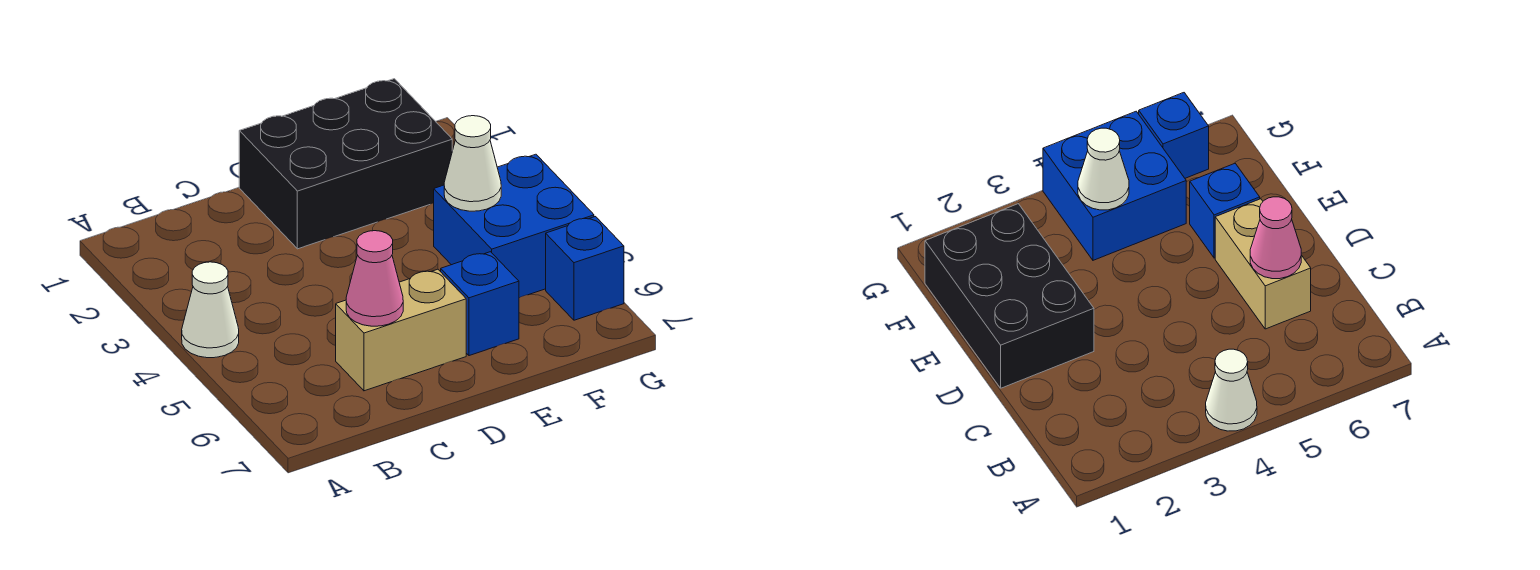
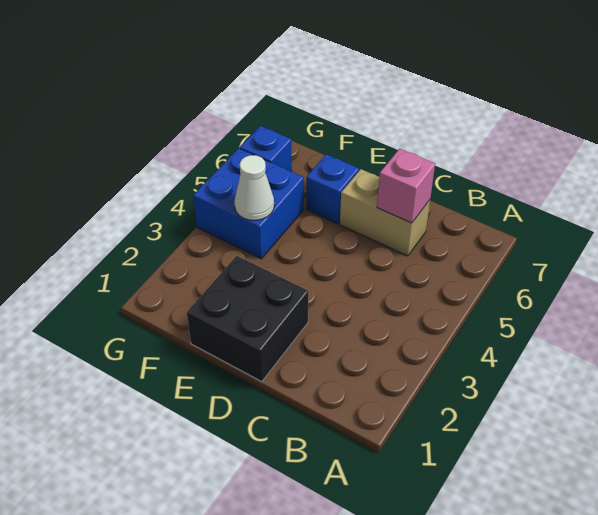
white cone A4 level 1 -> none
pink cone C6 level 2 -> pink brick C6 level 2
black brick D1:F2 level 1 -> black brick D1:E2 level 1

